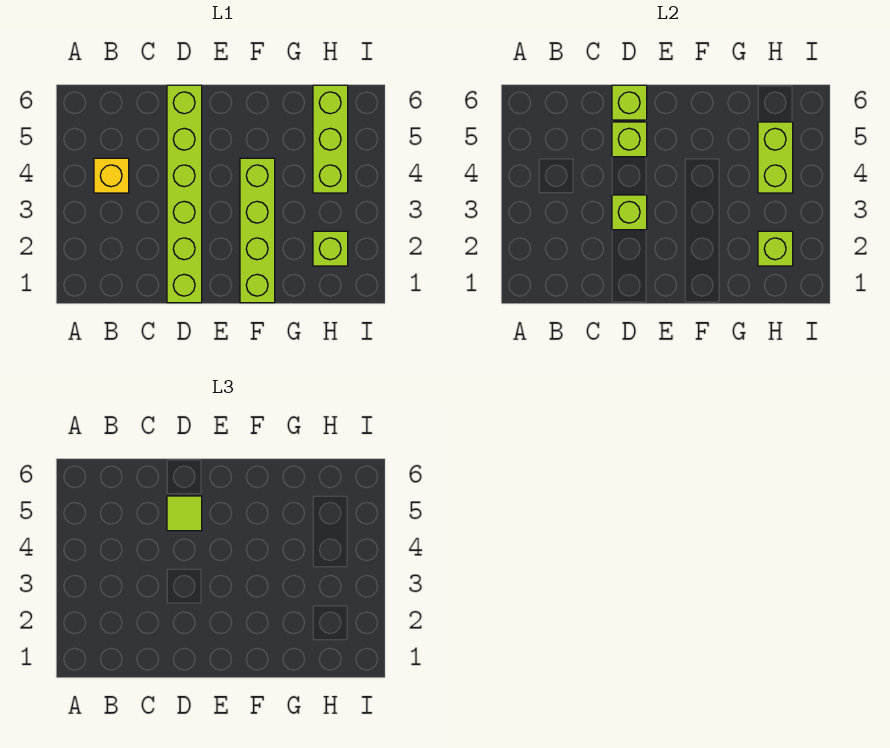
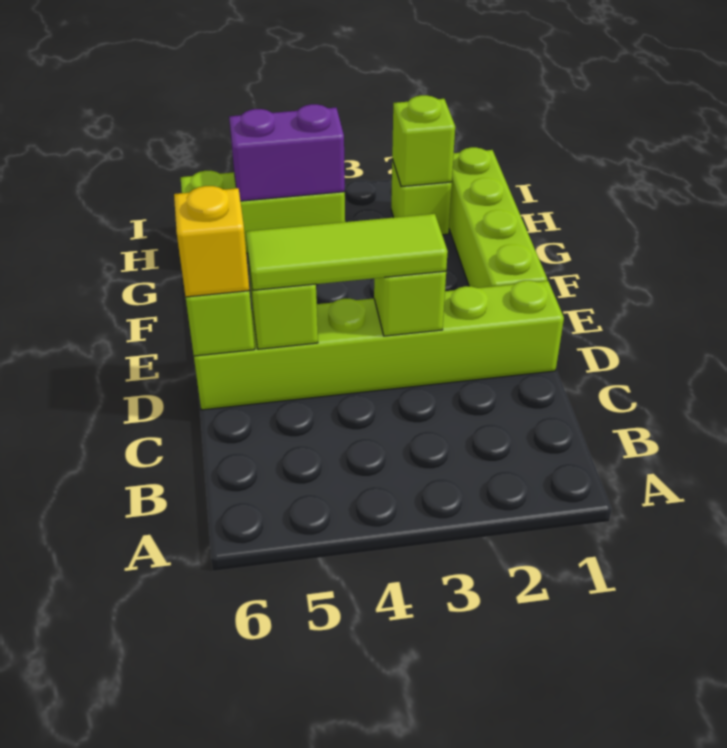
yellow brick B4 level 1 -> yellow brick D6 level 3
lime tile D5 level 3 -> lime tile D3:D5 level 3
lime brick F1:F4 level 1 -> lime brick E1:H1 level 1
lime brick H4:H5 level 2 -> purple brick H4:H5 level 2

